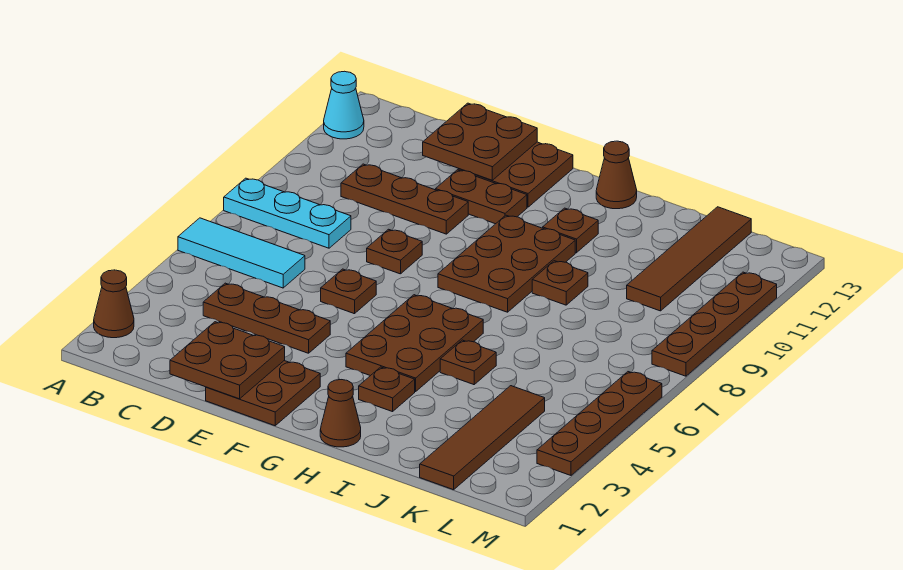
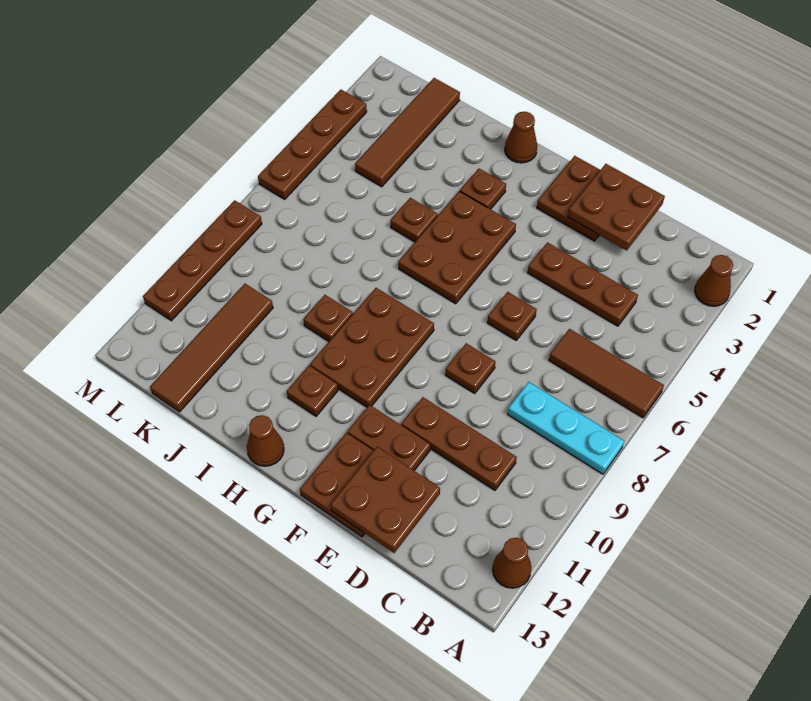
cyan tile A6:C6 level 1 -> brown tile A6:C6 level 1
cyan cone A12 level 1 -> brown cone A12 level 1

